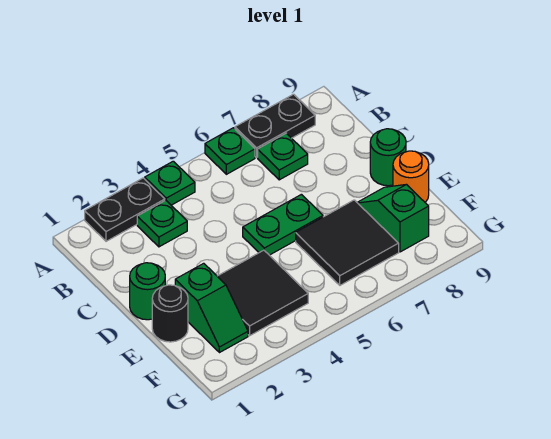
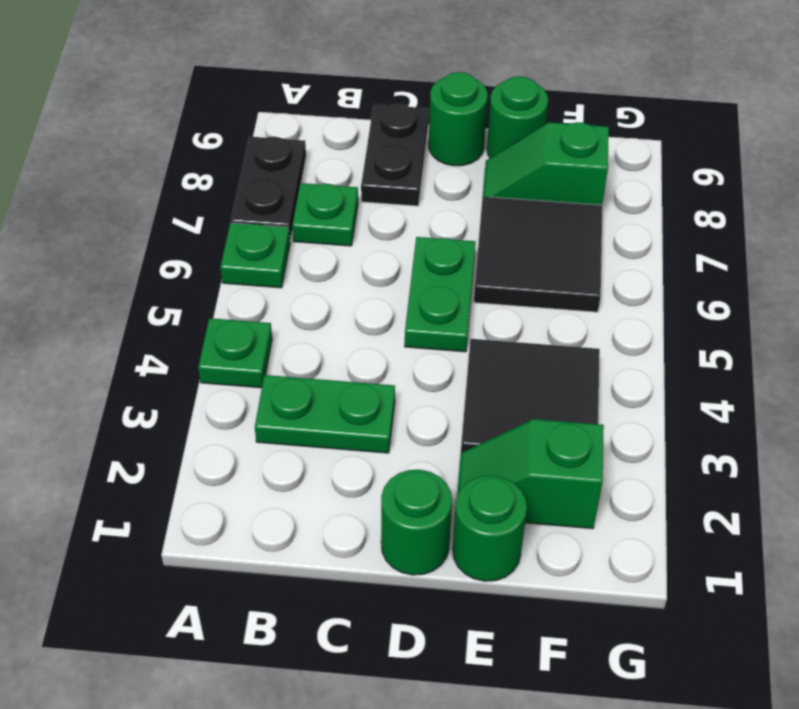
black plate A2:A3 level 1 -> black plate C8:C9 level 1
green plate B3 level 1 -> green plate B3:C3 level 1
black round brick E1 level 1 -> green round brick E1 level 1
green slope E2:F2 level 1 top E -> green slope E2:F2 level 1 top F
orange round brick E9 level 1 -> green round brick E9 level 1

